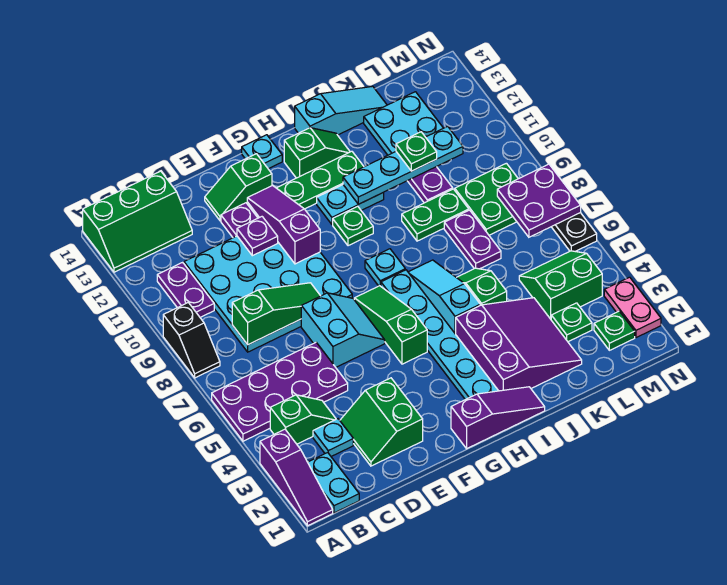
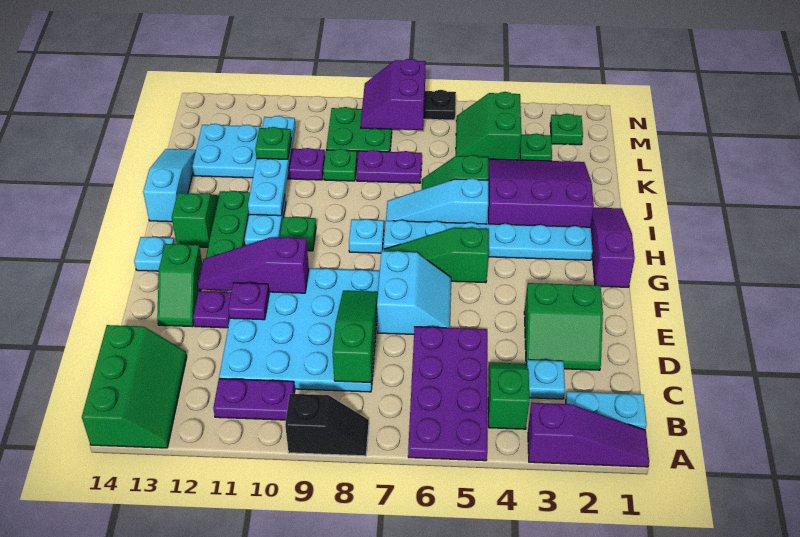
cyan slope E6:F7 level 1 top E -> cyan slope E6:F7 level 1 top 7
green plate J9:K9 level 1 -> green plate K9 level 1
purple plate M7:N8 level 2 -> purple slope M7:N8 level 2 top 7
pink plate N2:N3 level 1 -> none

